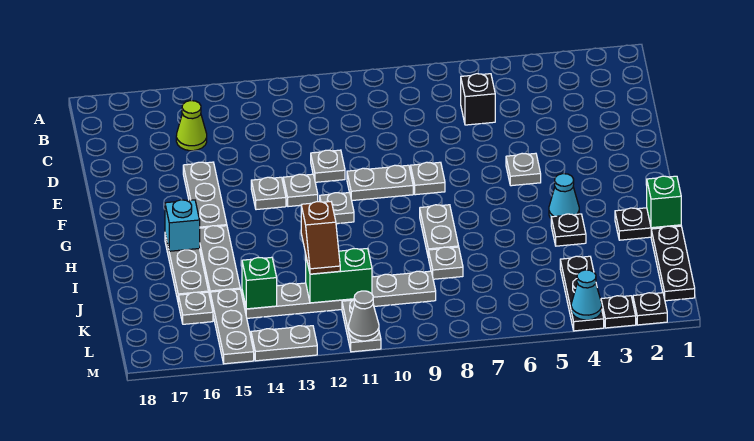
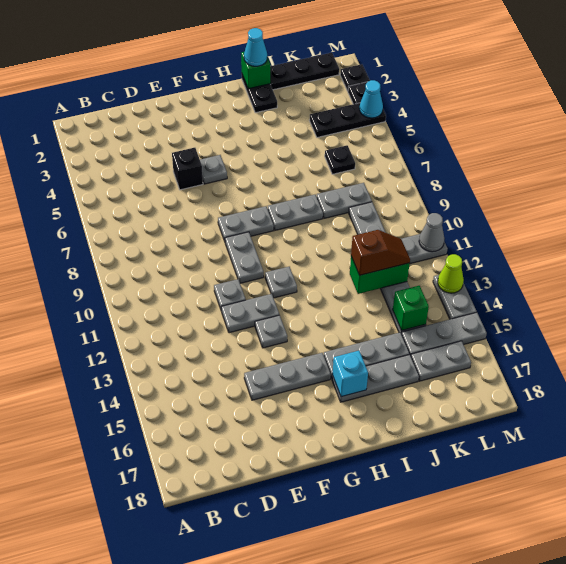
black brick C6 level 1 -> black brick E5 level 1
lime cone C15 level 1 -> lime cone M13 level 2
grey plate F8 level 1 -> grey plate F8:G8 level 1
grey plate F12 level 1 -> grey plate E12:F12 level 1
cyan cone H4 level 1 -> cyan cone I1 level 3
black plate I4 level 1 -> black plate K6 level 1
grey plate J8 level 1 -> grey plate J8:K8 level 1
green brick K11:K12 level 2 -> green brick J12:K12 level 2
grey plate K16 level 1 -> grey plate K16:L16 level 1

